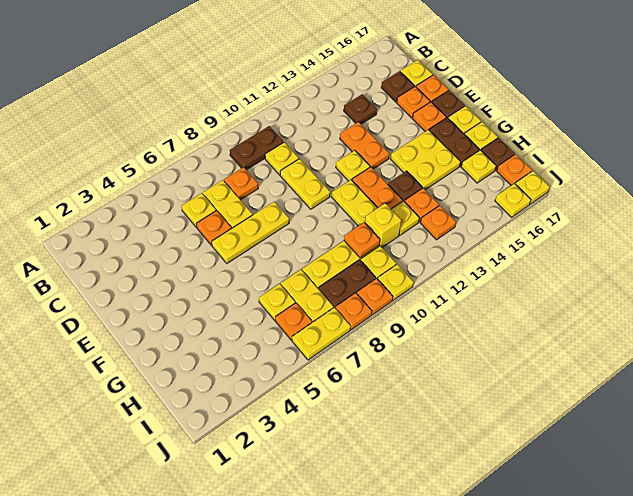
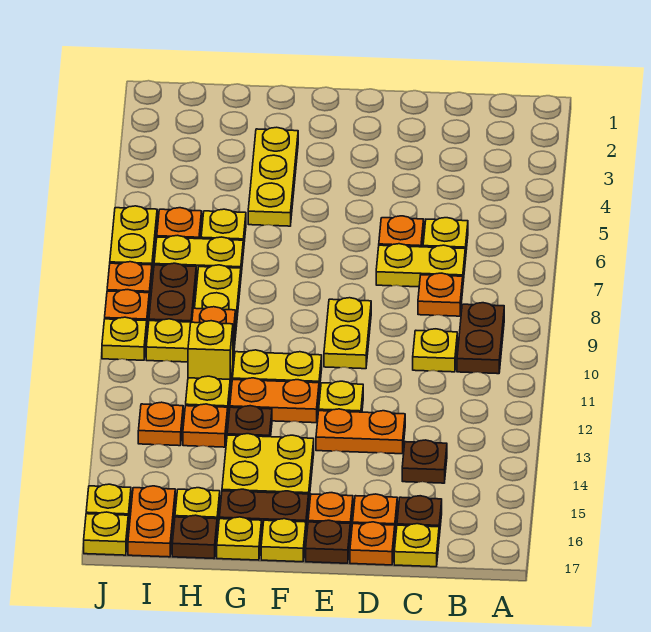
yellow plate D10:E10 level 1 -> yellow plate E9:E10 level 1
yellow plate E6:E8 level 1 -> yellow plate G3:G5 level 1
orange plate I17 level 1 -> orange plate I16:I17 level 1

